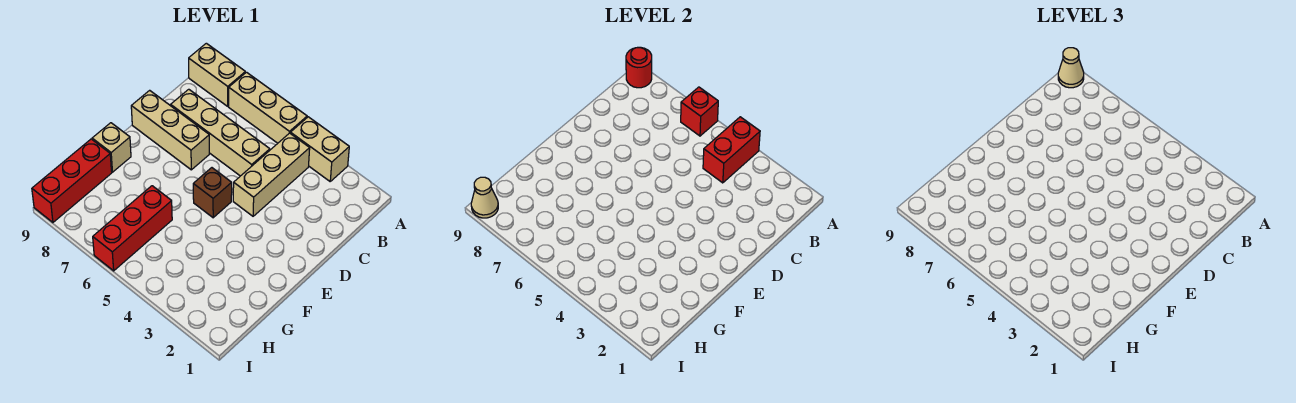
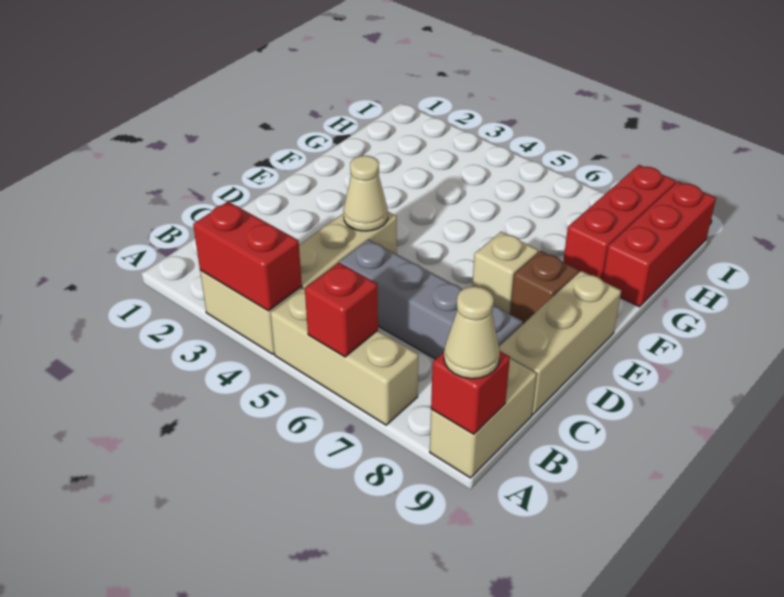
red brick A4:B4 level 2 -> red brick A3:A4 level 2
tan brick A8:A9 level 1 -> tan brick A9:B9 level 1
red round brick A9 level 2 -> red brick A9 level 2
tan brick C5:C8 level 1 -> grey brick C5:C8 level 1
tan brick D7:D9 level 1 -> tan brick C9:E9 level 1
brown brick E5 level 1 -> brown brick E8 level 1
tan brick F9 level 1 -> tan brick E7 level 1
red brick G6:I6 level 1 -> red brick G8:I8 level 1
tan cone I9 level 2 -> tan cone D4 level 2

